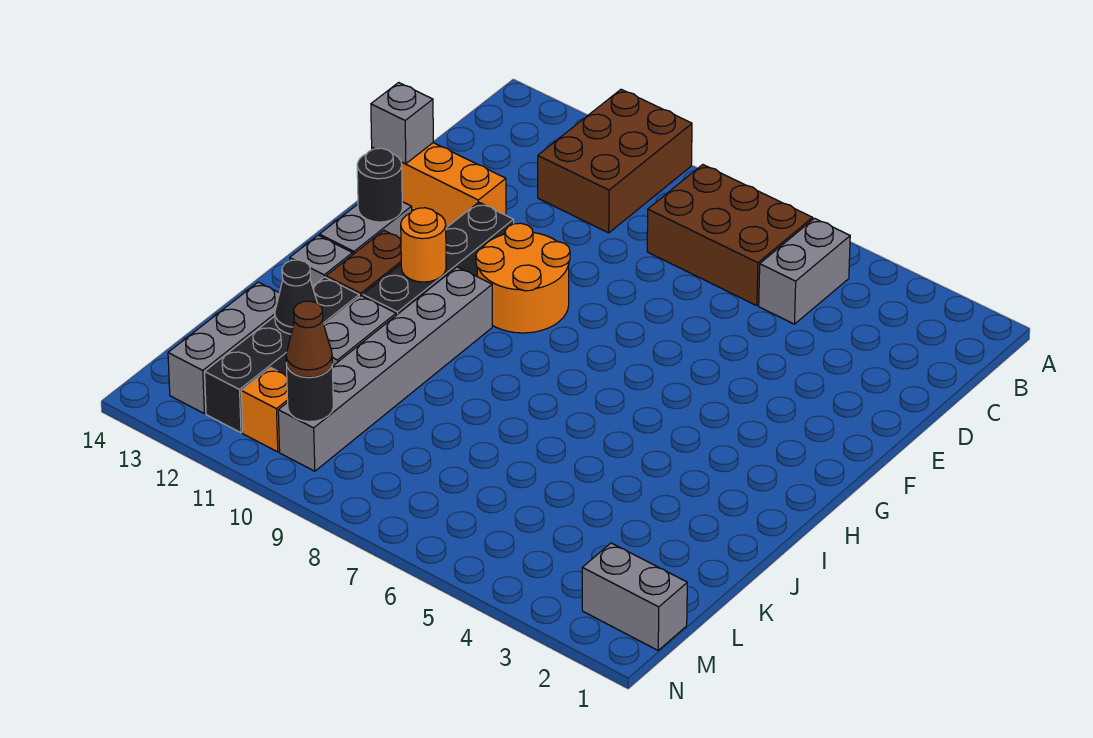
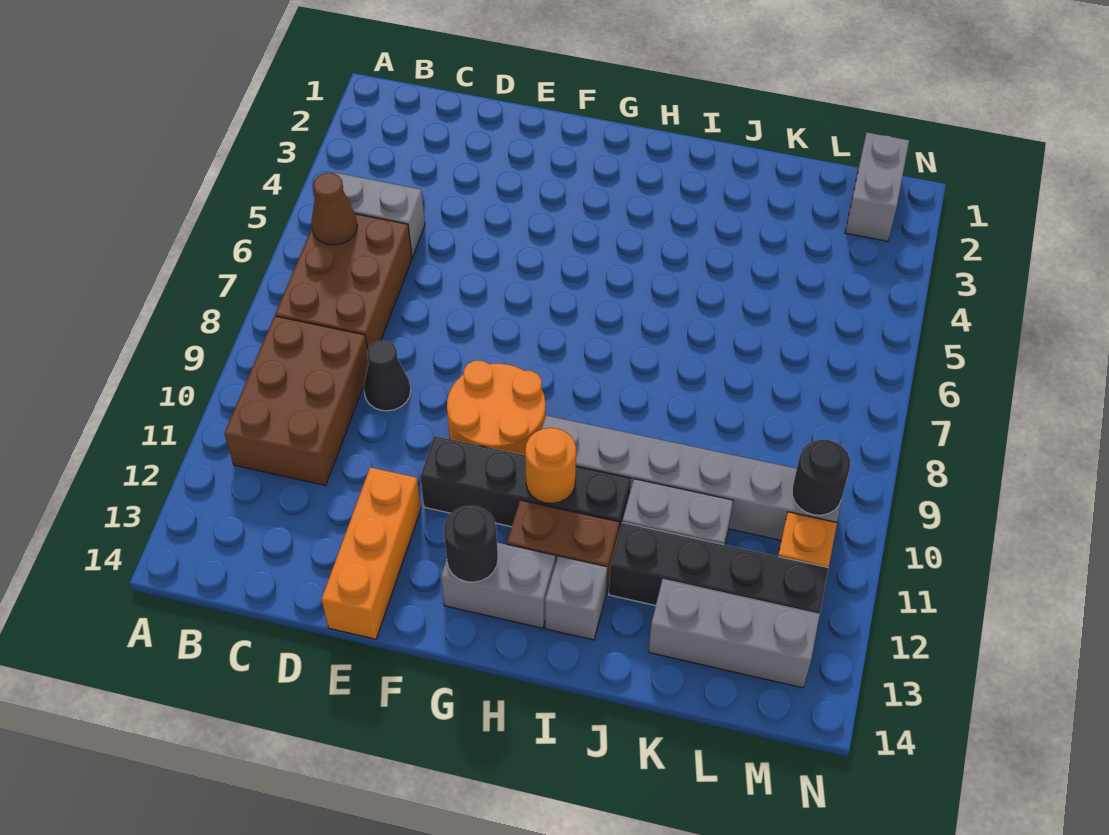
brown brick A10:C11 level 1 -> brown brick B9:C11 level 1
grey brick E14 level 2 -> none
black cone K12 level 2 -> black cone D9 level 1
brown cone M10 level 3 -> brown cone B6 level 2

